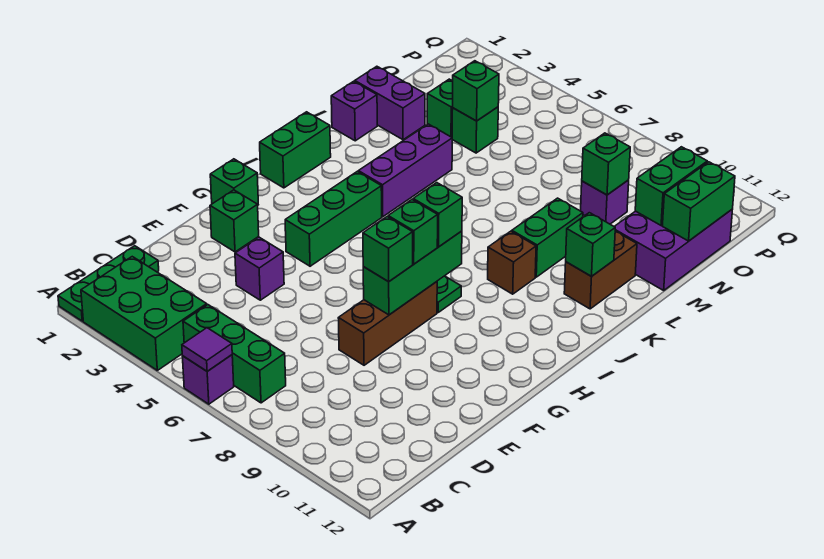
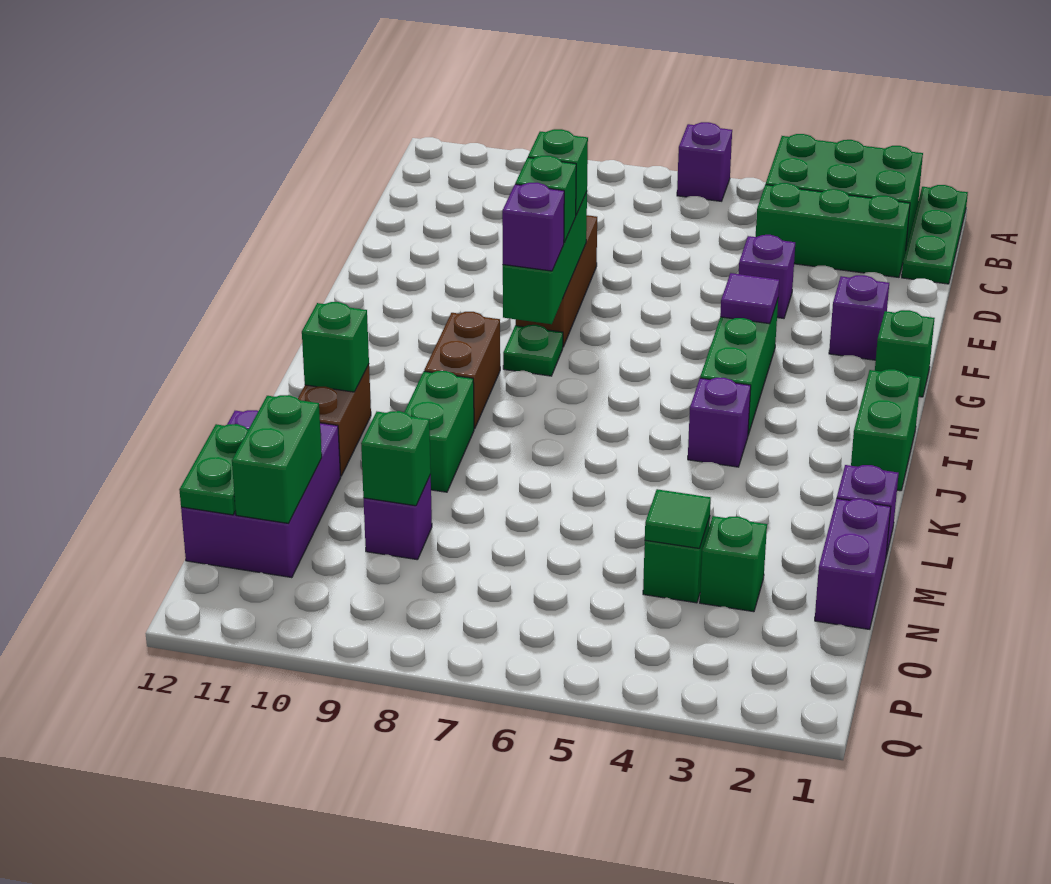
purple tile A6 level 2 -> purple tile G4 level 2
green brick B5:B7 level 1 -> green brick C2:C4 level 1
green brick F2 level 1 -> purple brick F2 level 1
green brick H8 level 3 -> purple brick H8 level 3
purple brick J4:L4 level 1 -> purple brick J4 level 1
brown brick J9 level 1 -> brown brick I9:J9 level 1
purple brick M1:M2 level 1 -> purple brick M1:N1 level 1
green brick N4 level 2 -> green tile N4 level 2
green brick N12:O12 level 2 -> green plate N12:O12 level 2

